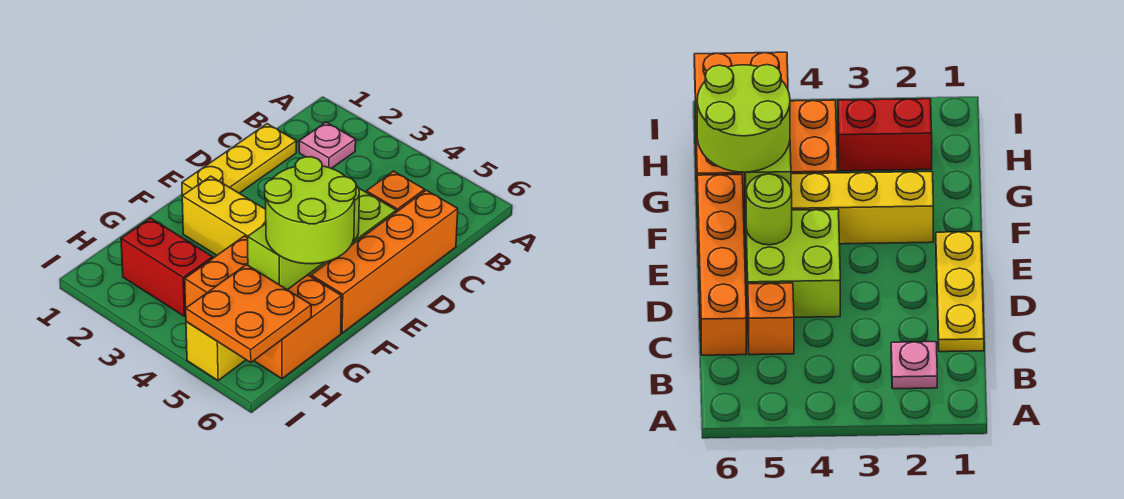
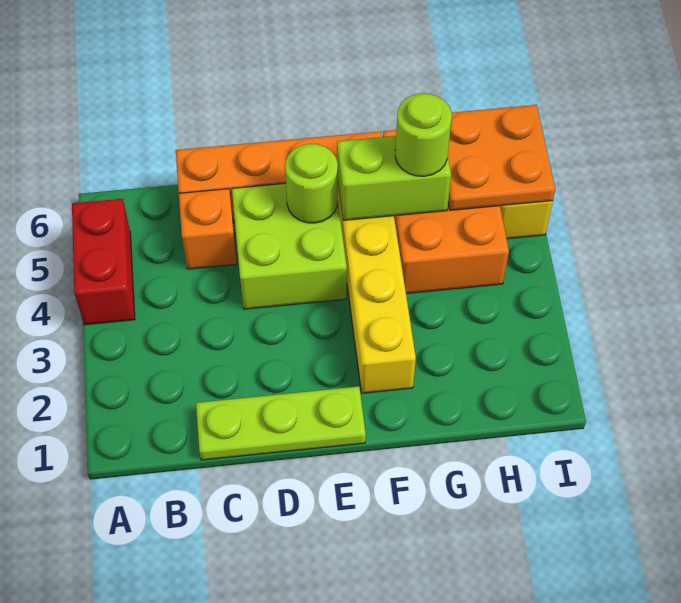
pink plate B2 level 1 -> none
yellow plate C1:E1 level 1 -> lime plate C1:E1 level 1
lime round brick F5:G6 level 3 -> lime round brick G5 level 3
red brick H2:H3 level 1 -> red brick A4:A5 level 1

